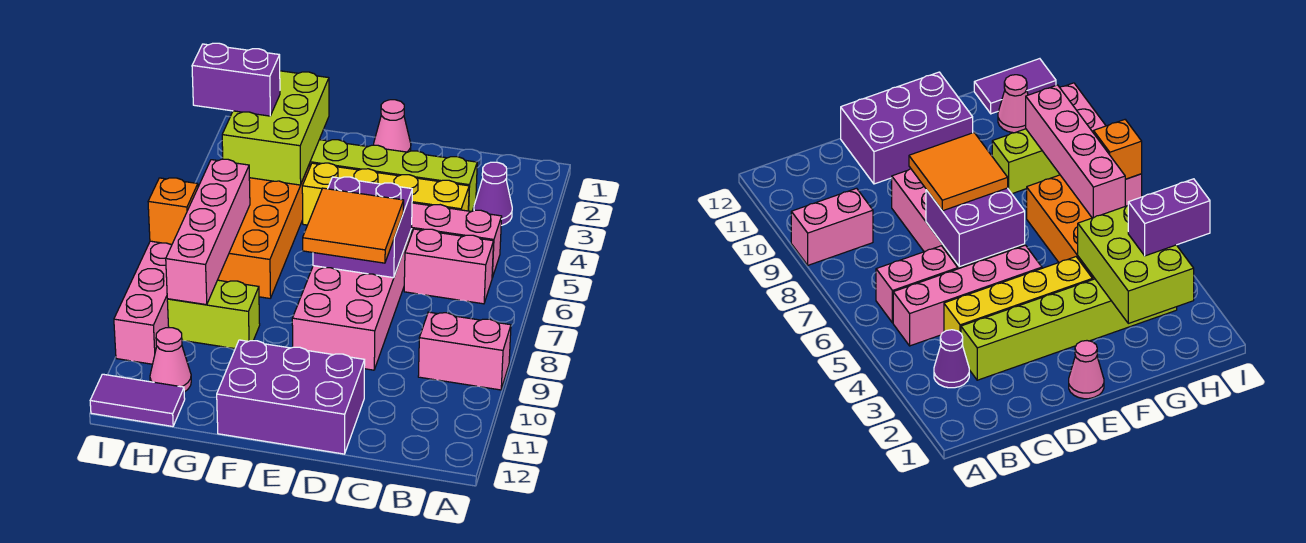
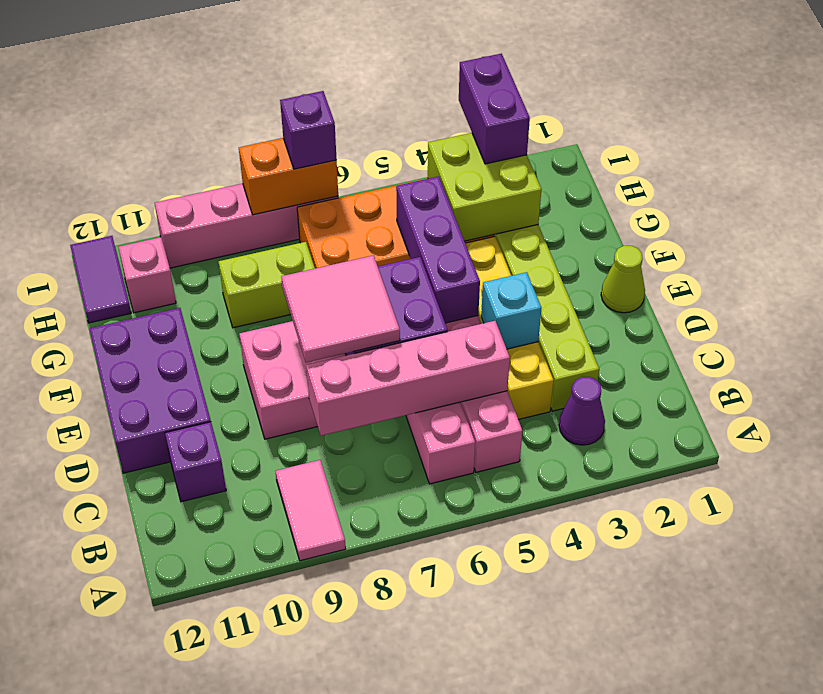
pink brick A9:B9 level 1 -> pink tile A9:B9 level 1
none -> purple brick C11 level 1
none -> cyan brick D4 level 2
orange tile D7:E8 level 3 -> pink tile D7:E8 level 3
pink cone E1 level 1 -> lime cone E1 level 1
none -> purple brick E5:G5 level 2
lime brick G2:H4 level 2 -> lime brick G3:H4 level 2
lime brick G9:H9 level 1 -> lime brick G8:G9 level 1
pink brick H6:H9 level 2 -> pink brick C5:C8 level 2
pink cone H11 level 1 -> pink brick H11 level 1
orange brick I7 level 2 -> orange brick I7:I8 level 2
none -> purple brick I7 level 3

